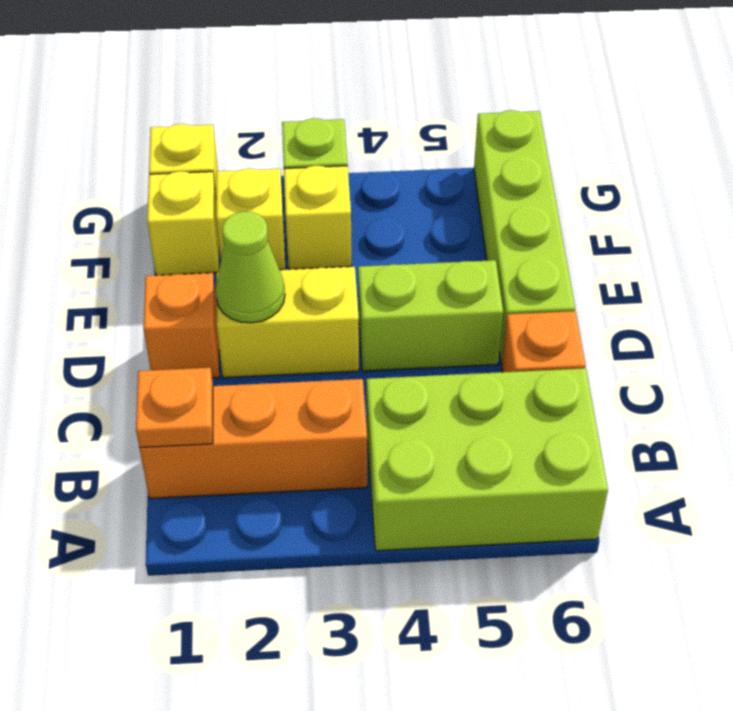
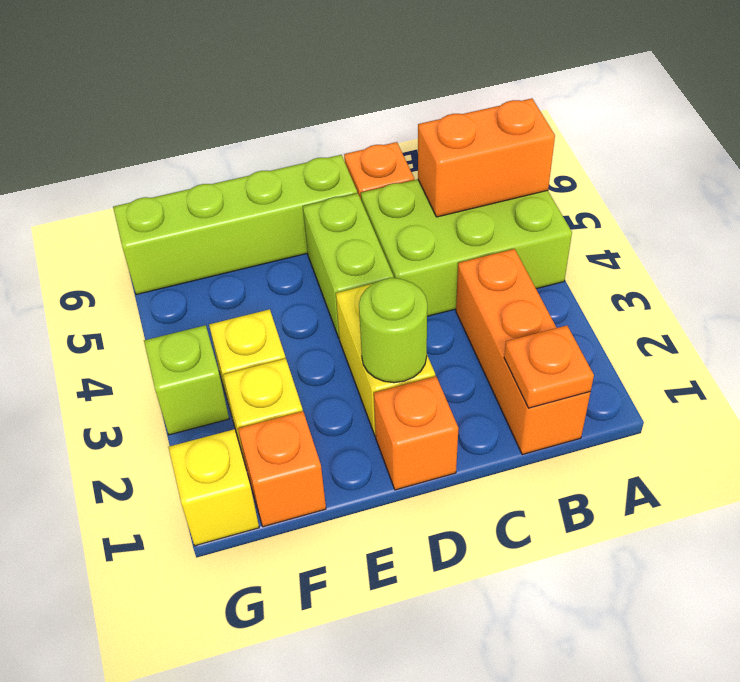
lime brick A4:B6 level 1 -> lime brick A4:C5 level 1
none -> orange brick A5:B5 level 2
lime cone D2 level 2 -> lime round brick D2 level 2
yellow brick F1 level 1 -> orange brick F1 level 1

